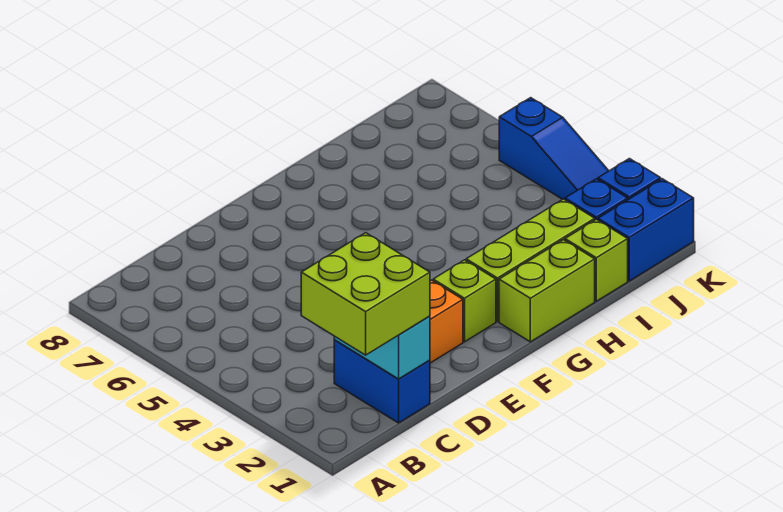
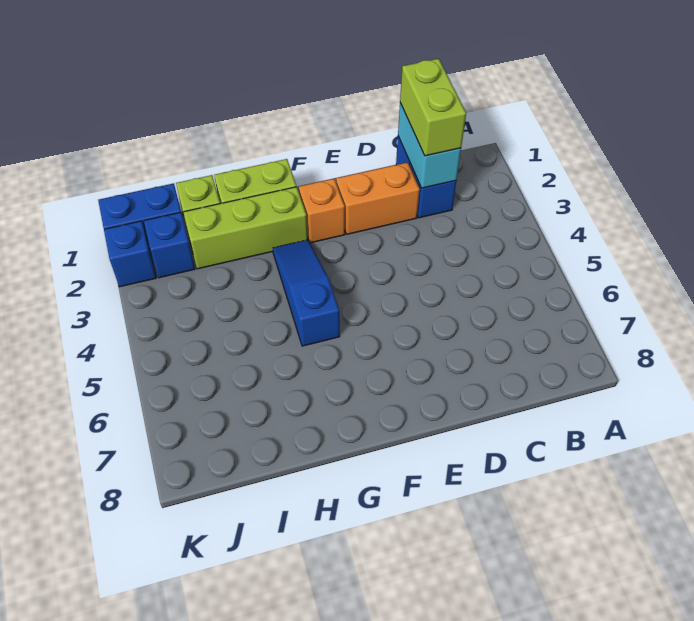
lime brick B1:C2 level 3 -> lime brick C1:C2 level 3
lime brick F2 level 1 -> orange brick F2 level 1
blue slope K3:K5 level 1 top 5 -> blue slope G3:G5 level 1 top 5

